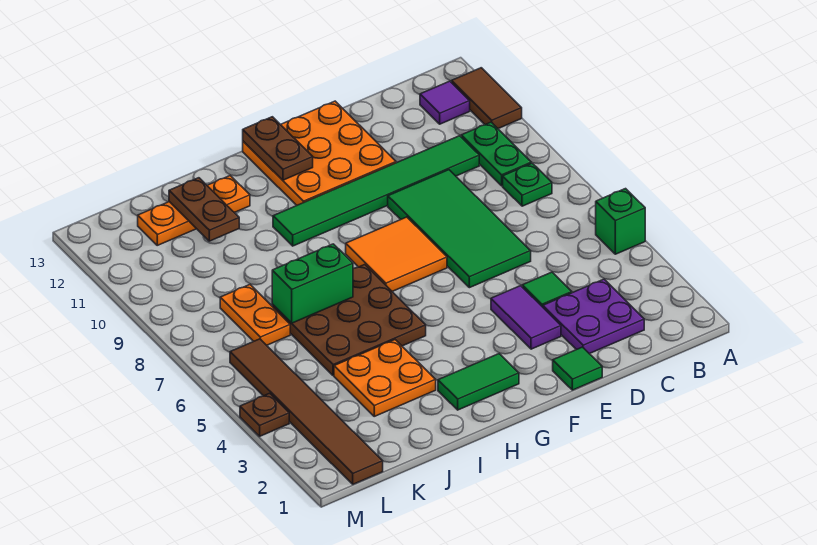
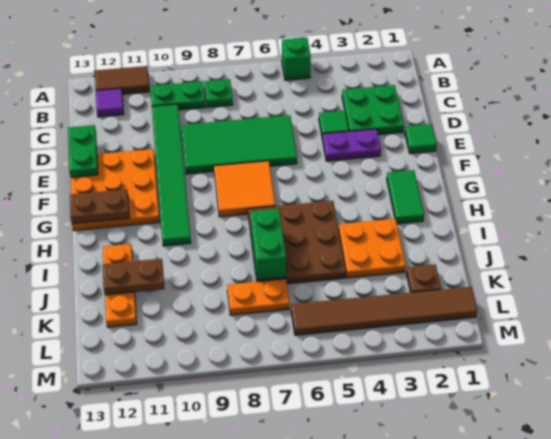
purple plate C2:D3 level 1 -> green plate C2:D3 level 1
none -> green plate D13:E13 level 2
purple tile E3:E4 level 1 -> purple plate E3:E4 level 1
brown plate M4 level 1 -> brown plate K2 level 1

